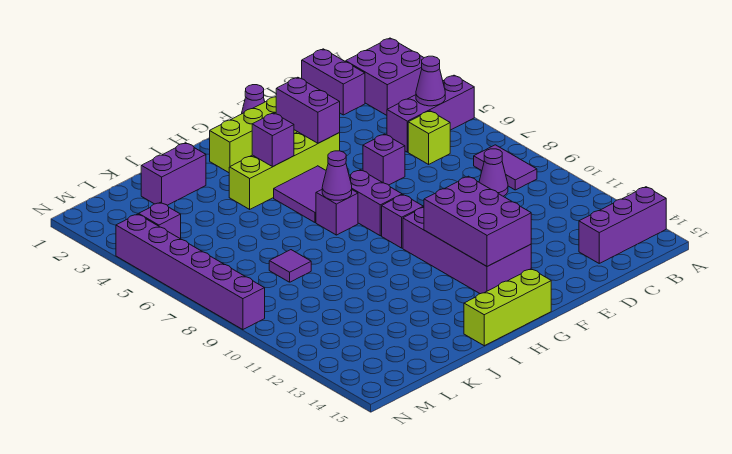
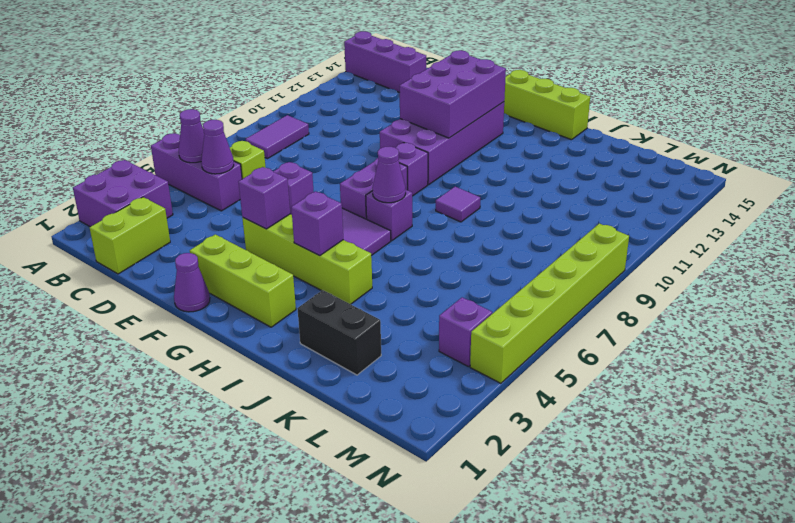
purple brick C1:C2 level 1 -> lime brick C1:C2 level 1
purple cone C9 level 1 -> purple cone C5 level 2
purple brick F3:F4 level 2 -> purple brick F4 level 2
purple brick J2:K2 level 1 -> black brick J2:K2 level 1
purple tile K8 level 1 -> purple tile I9 level 1
purple brick N4:N9 level 1 -> lime brick N4:N9 level 1

